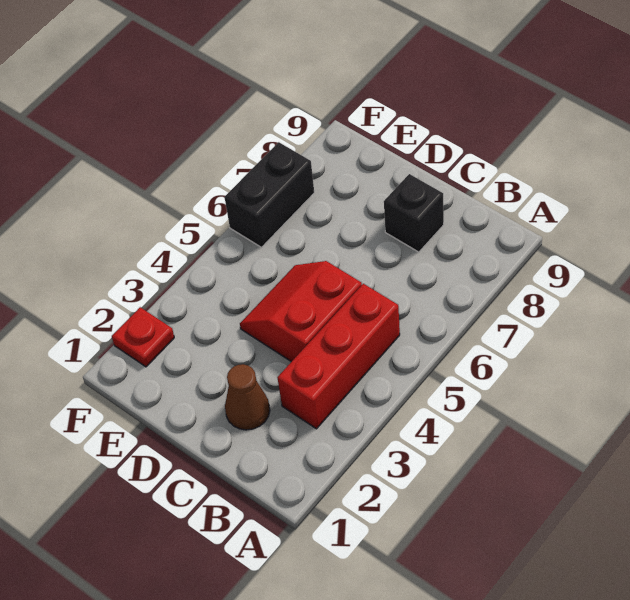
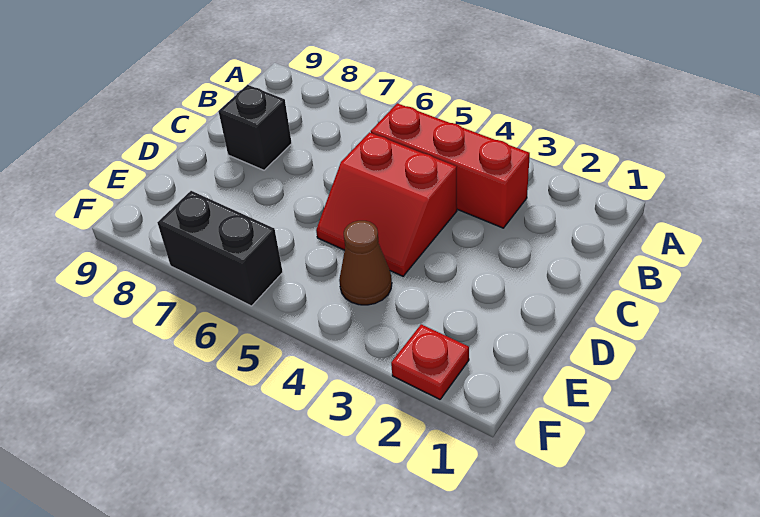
brown cone C2 level 1 -> brown cone E4 level 1

